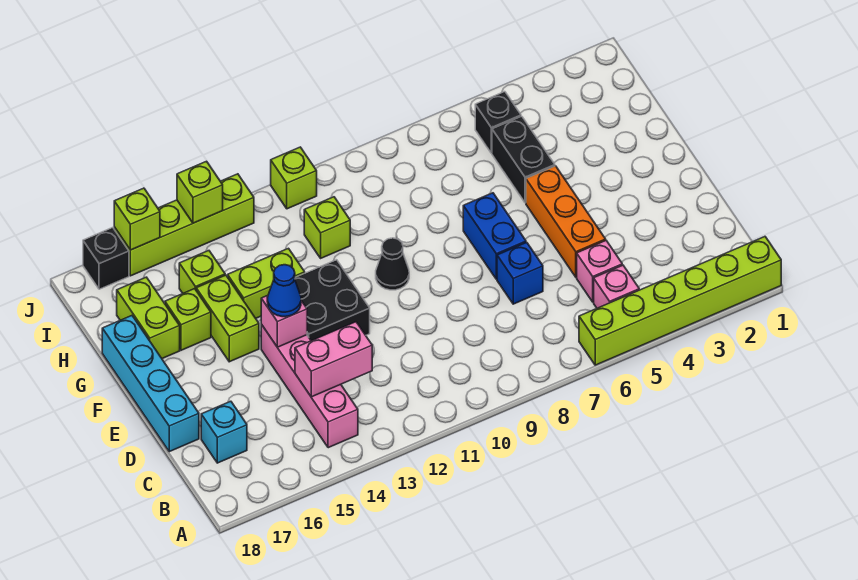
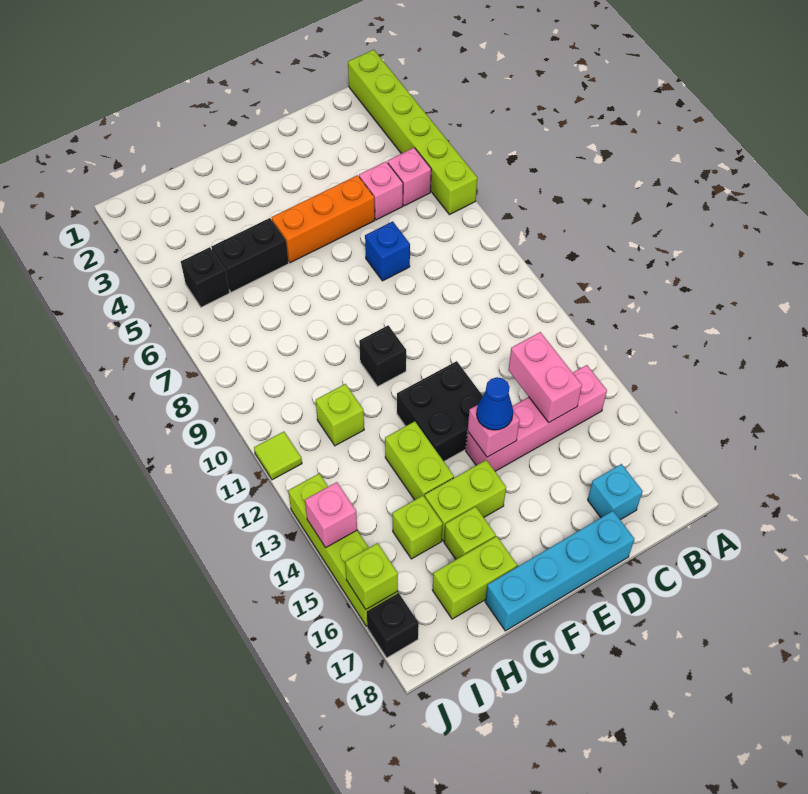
blue brick E7:F7 level 1 -> none
black cone F10 level 1 -> black brick F10 level 1
lime brick J11 level 1 -> lime tile J11 level 1
lime brick J14 level 2 -> pink brick J14 level 2

